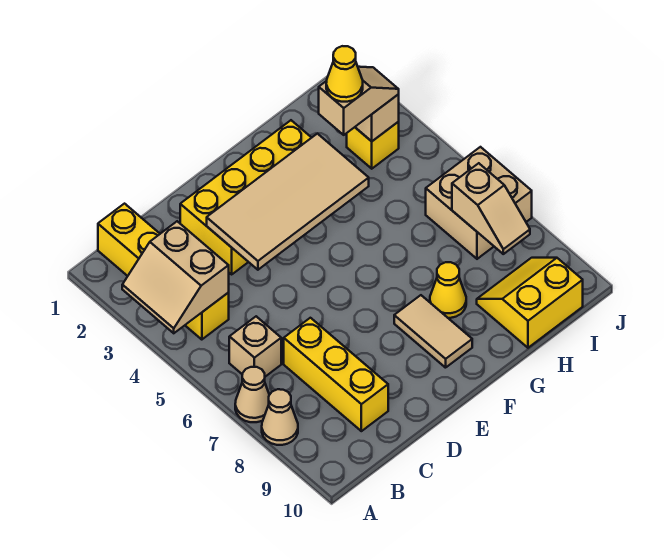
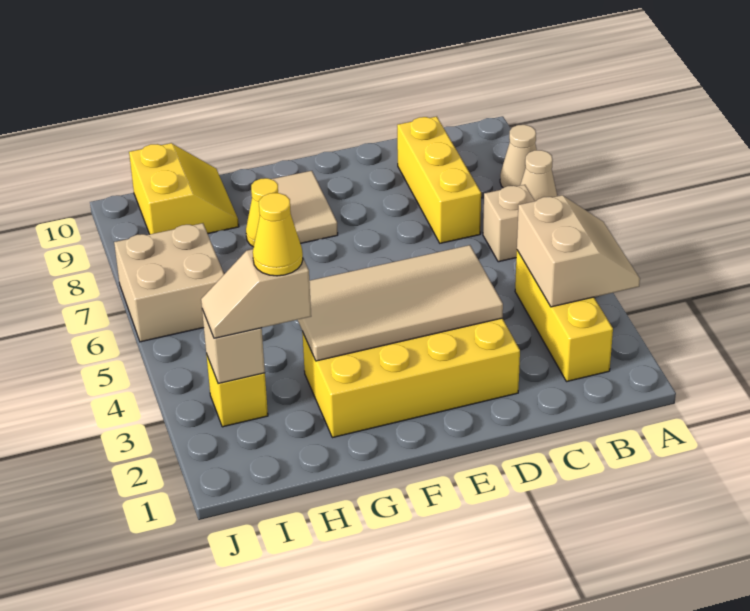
yellow brick B1:B4 level 1 -> yellow brick B2:B4 level 1
yellow slope H9:I10 level 1 top 10 -> yellow slope H9:I10 level 1 top I
tan slope I7:I8 level 2 top 7 -> none

